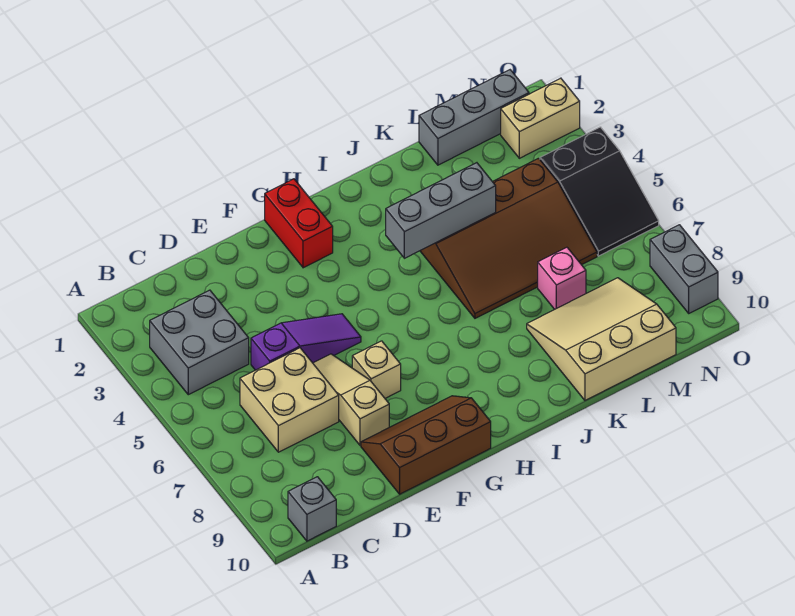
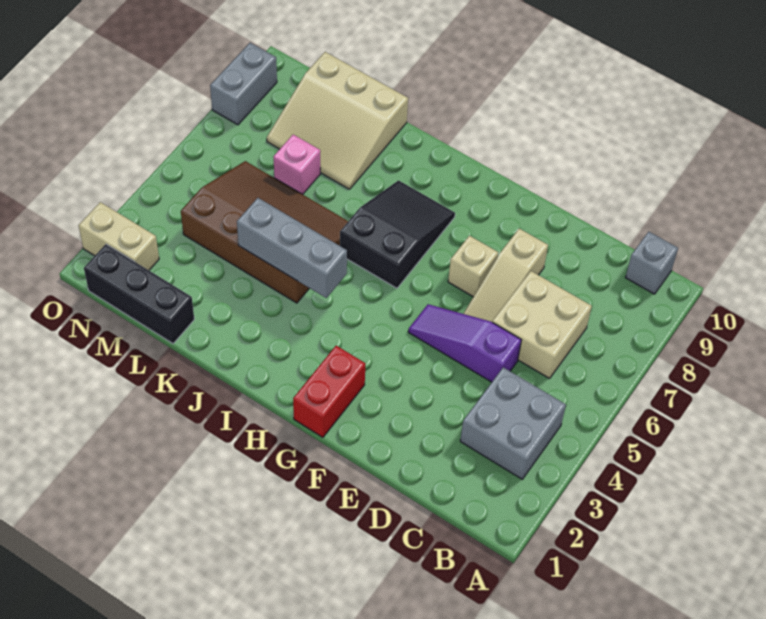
brown slope E9:G10 level 1 top 10 -> none
grey brick L1:N1 level 1 -> black brick L1:N1 level 1
black slope N4:O6 level 1 top 4 -> black slope H6:I8 level 1 top 6

